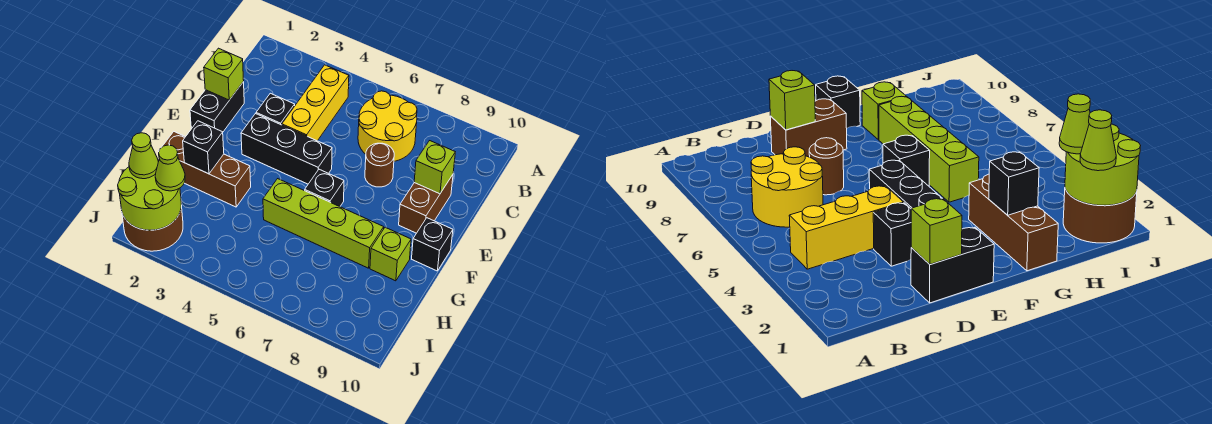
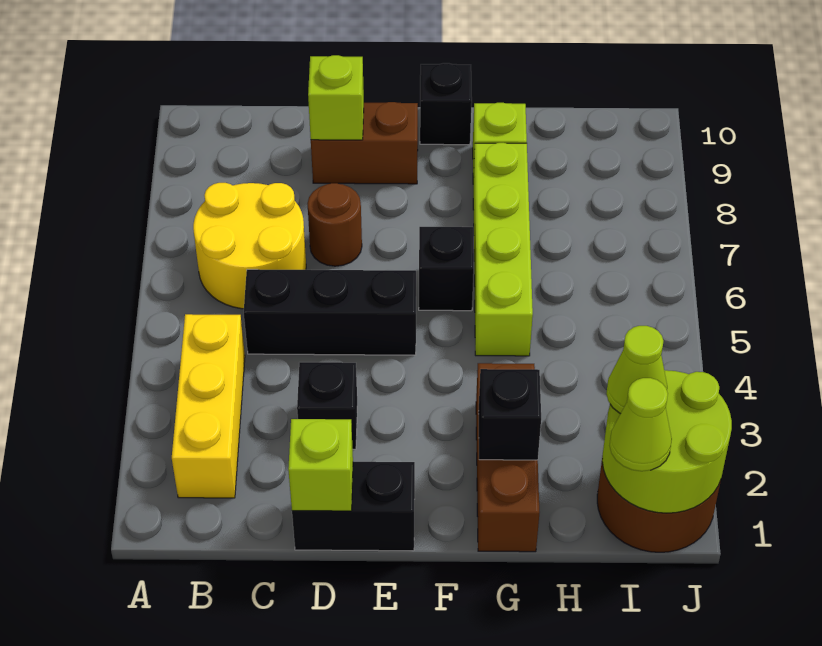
yellow brick B4:D4 level 1 -> yellow brick B2:B4 level 1
black brick E3:E5 level 1 -> black brick C5:E5 level 1

